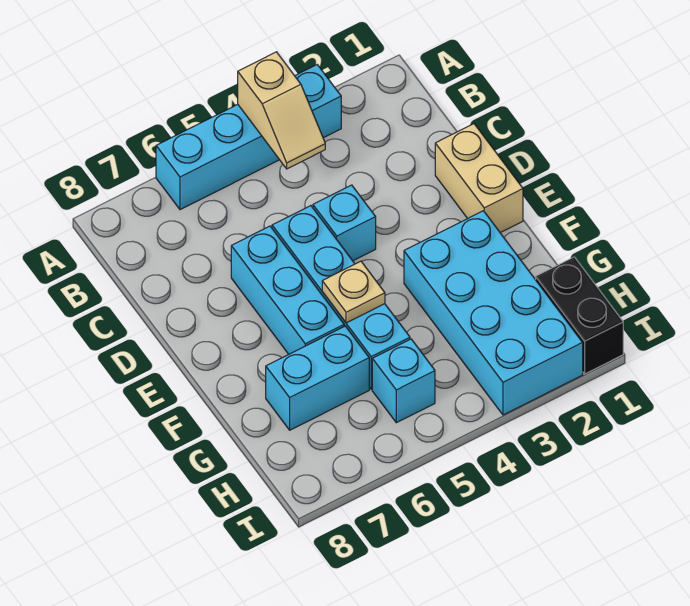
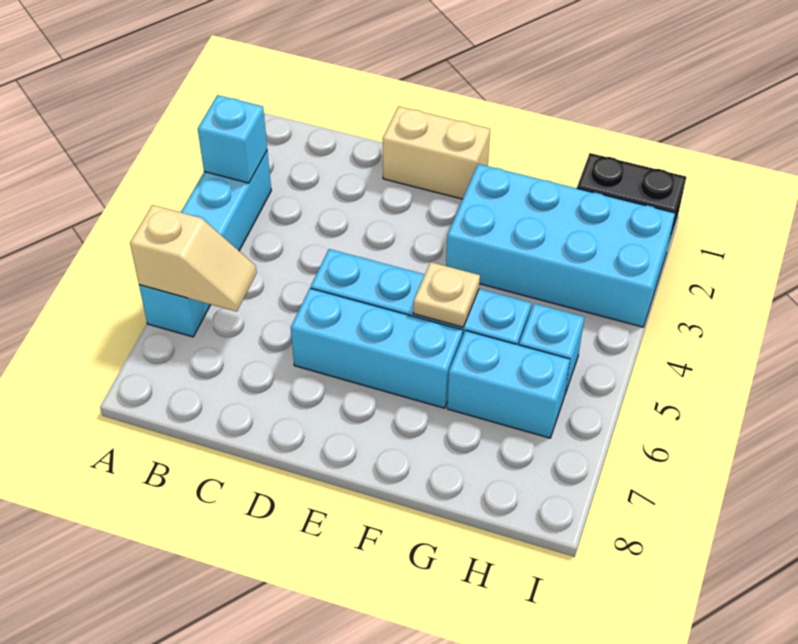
tan slope A4:B4 level 2 top A -> tan slope A6:B6 level 2 top A
cyan brick D4 level 1 -> cyan brick A3 level 2
cyan brick G6:G7 level 1 -> cyan brick G6:H6 level 1

